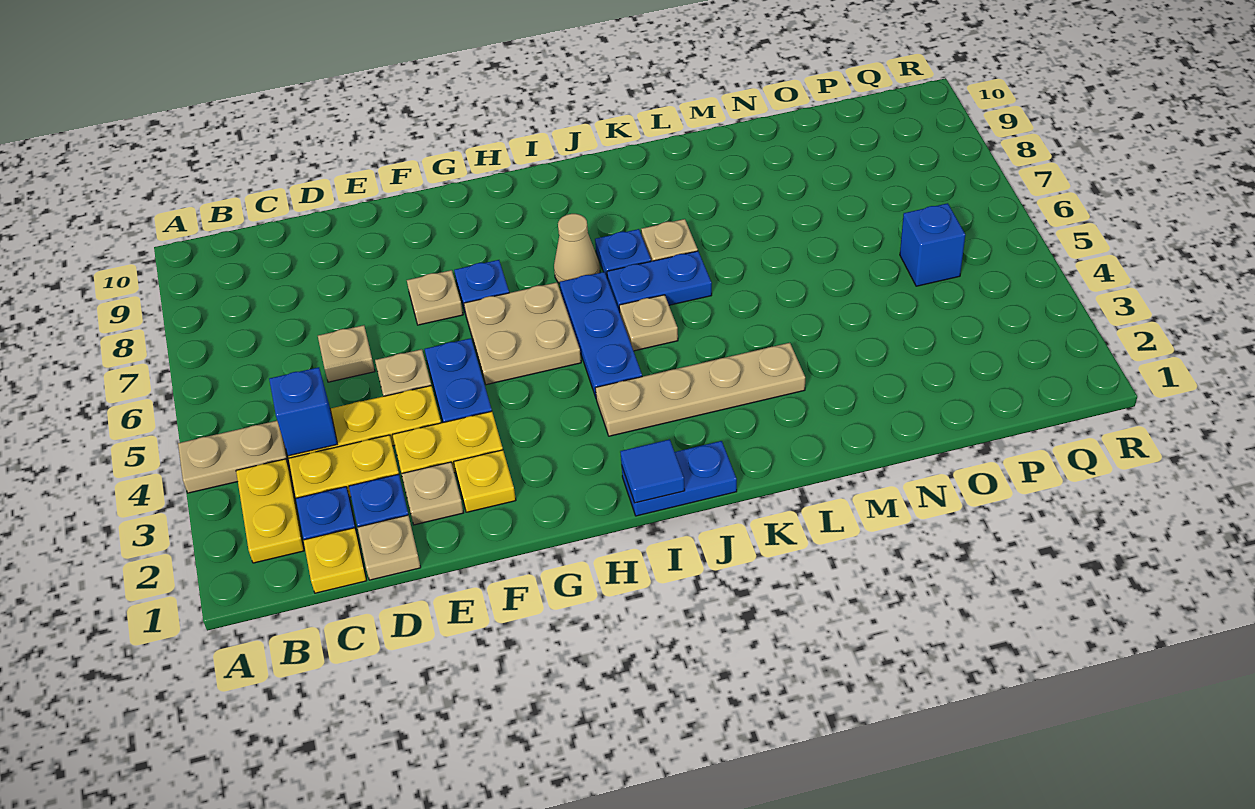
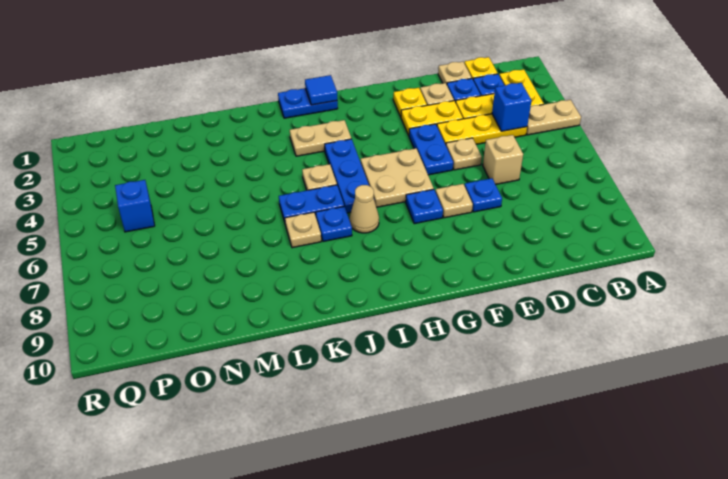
tan plate D6 level 1 -> tan brick D6 level 1
none -> blue plate E7 level 1
tan plate I3:L3 level 1 -> tan plate I3:J3 level 1

